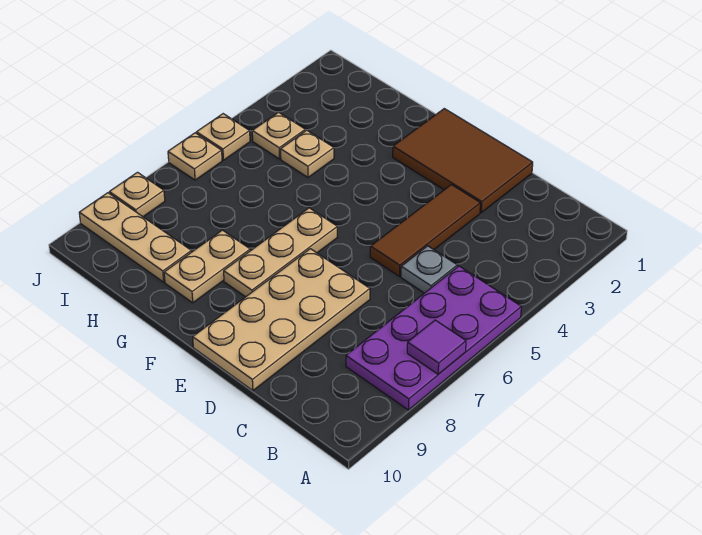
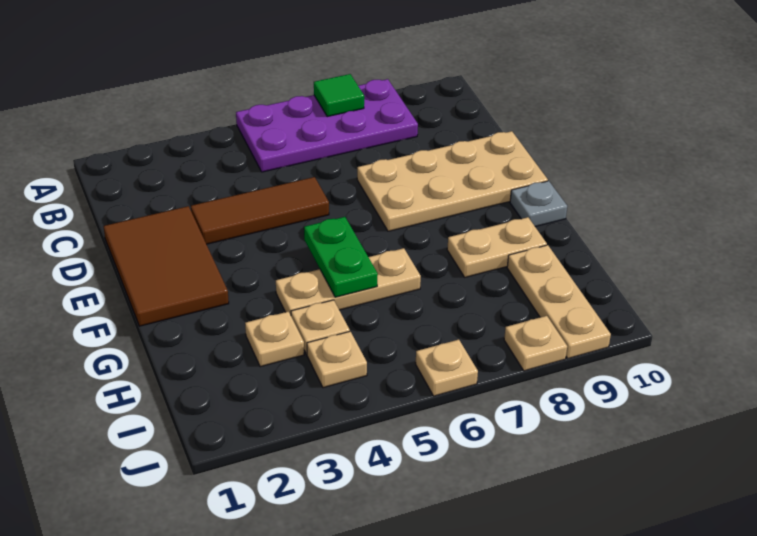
purple tile A7 level 2 -> green tile A7 level 2
grey plate C5 level 1 -> grey plate F10 level 1
none -> green plate F5:G5 level 2
tan plate F6:F8 level 1 -> tan plate G4:G6 level 1
tan plate J5 level 1 -> tan plate H3 level 1

